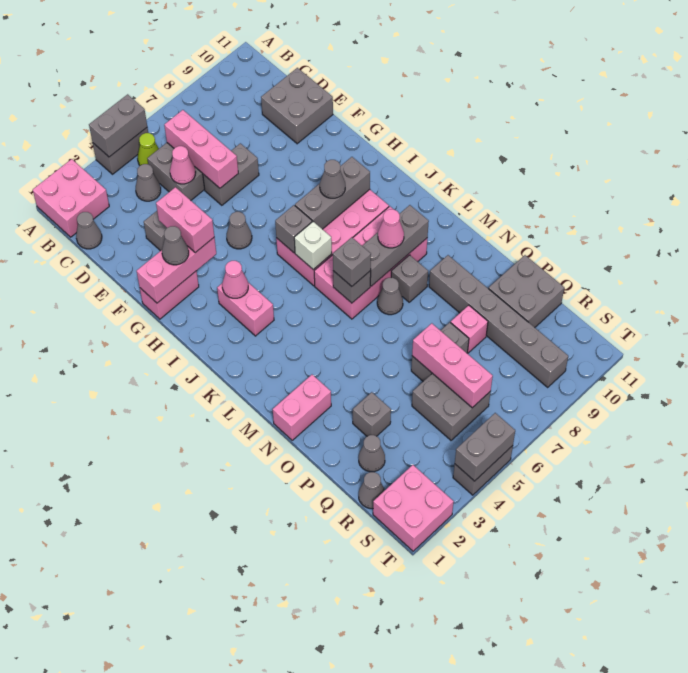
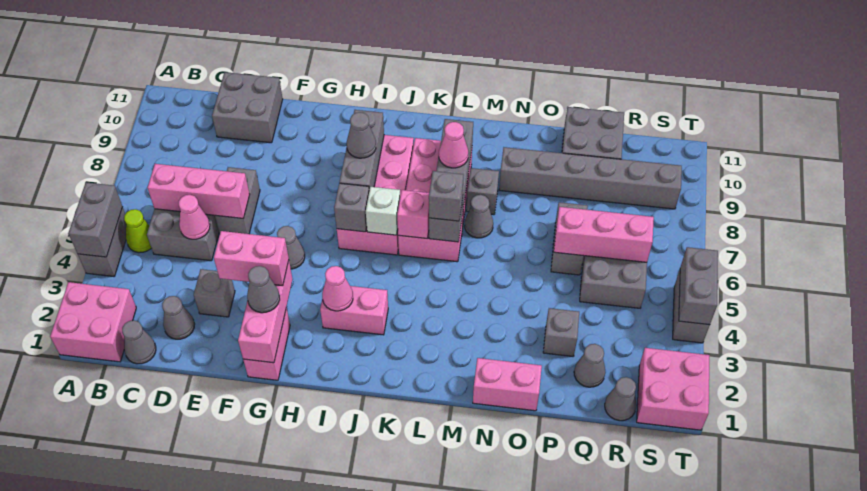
grey cone C4 level 1 -> grey cone D2 level 1
pink brick N1:N2 level 1 -> pink brick N1:O1 level 1
pink brick P8 level 1 -> pink brick K6 level 2

